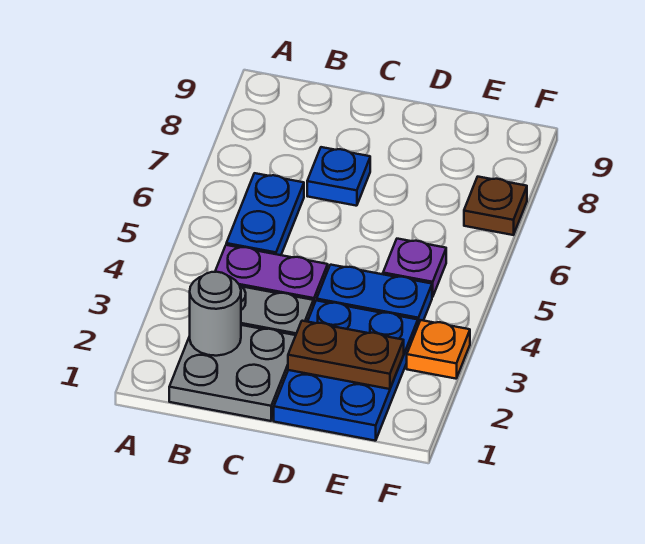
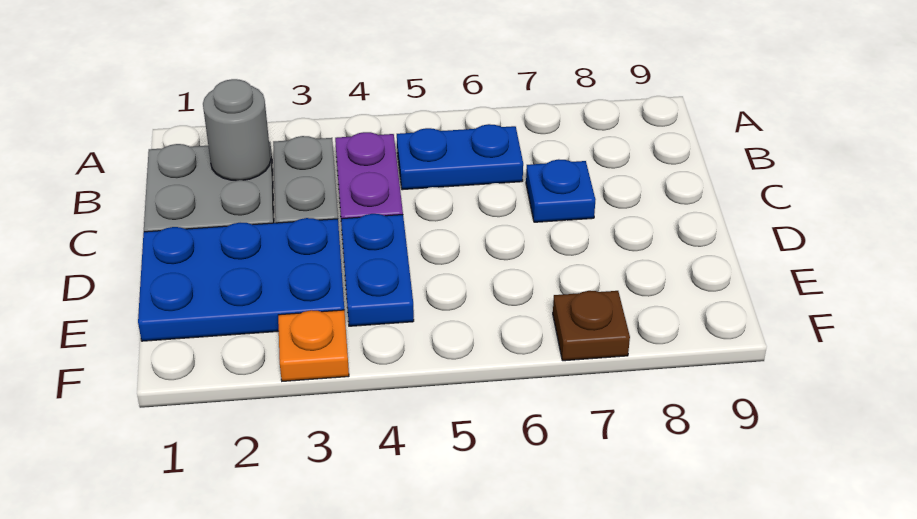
brown plate D2:E2 level 2 -> none
purple plate E5 level 1 -> none

